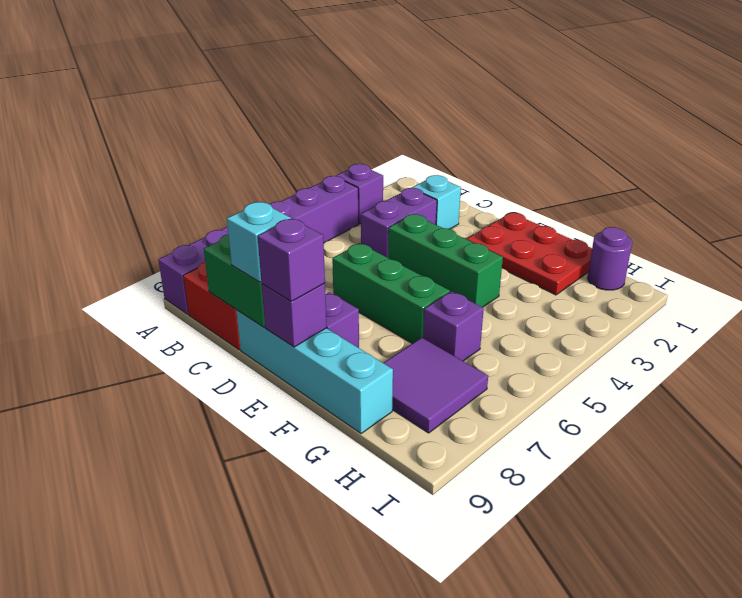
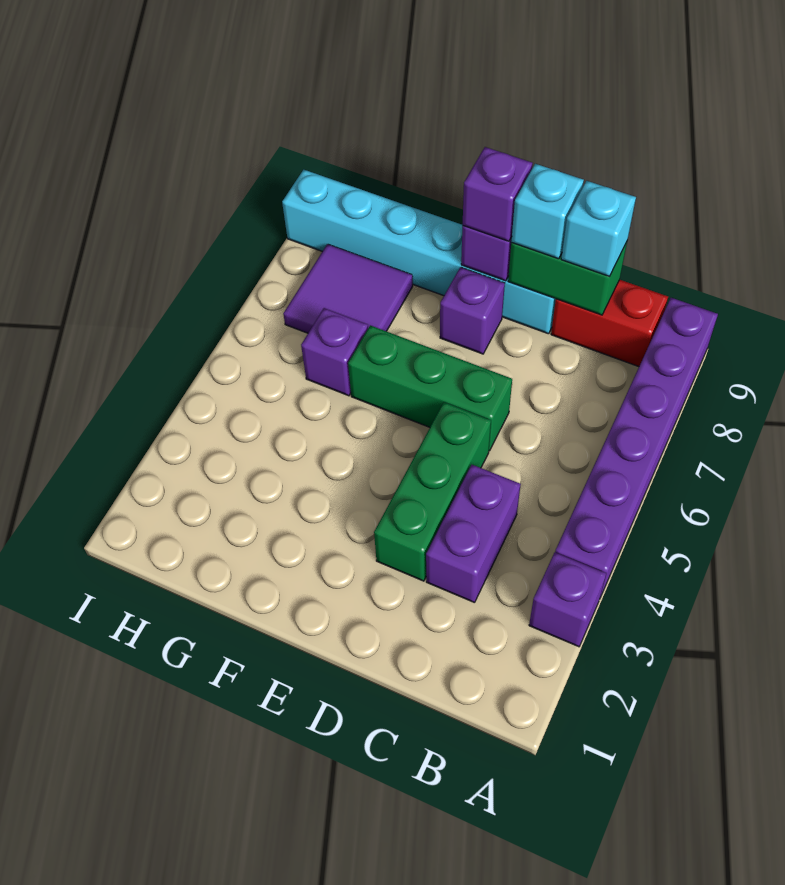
cyan brick C2 level 1 -> cyan brick C9 level 3
green brick D4:F4 level 1 -> green brick D3:D5 level 1
cyan brick D9:G9 level 1 -> cyan brick D9:I9 level 1
red plate E1:G2 level 1 -> none
purple round brick H1 level 1 -> none

